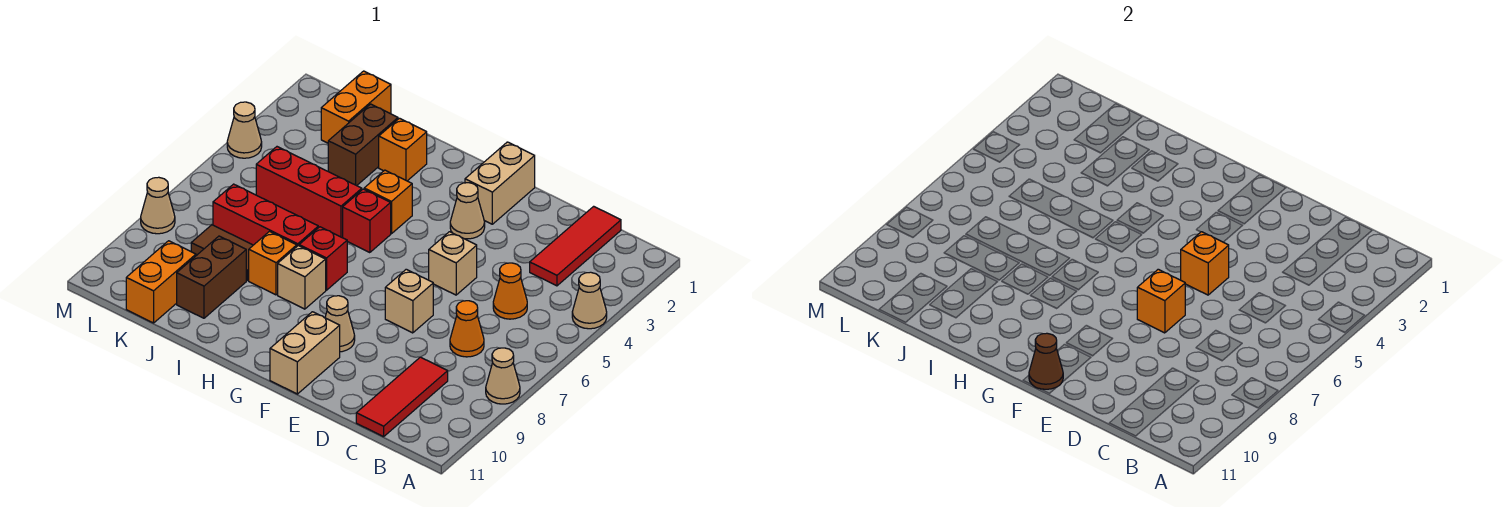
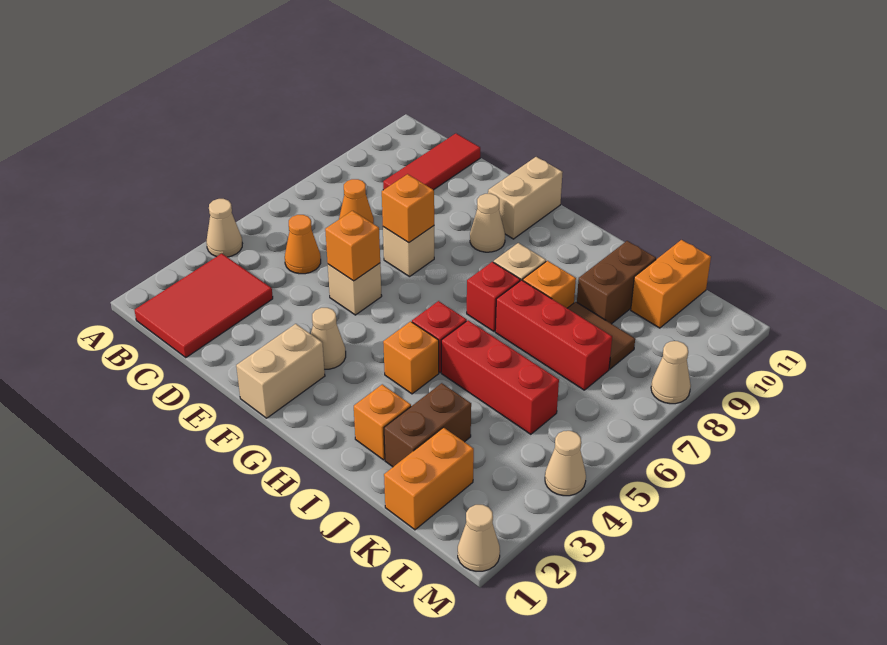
tan cone A8 level 1 -> tan cone M1 level 1
red tile C1:C3 level 1 -> red tile B1:C3 level 1
brown cone F11 level 2 -> none

